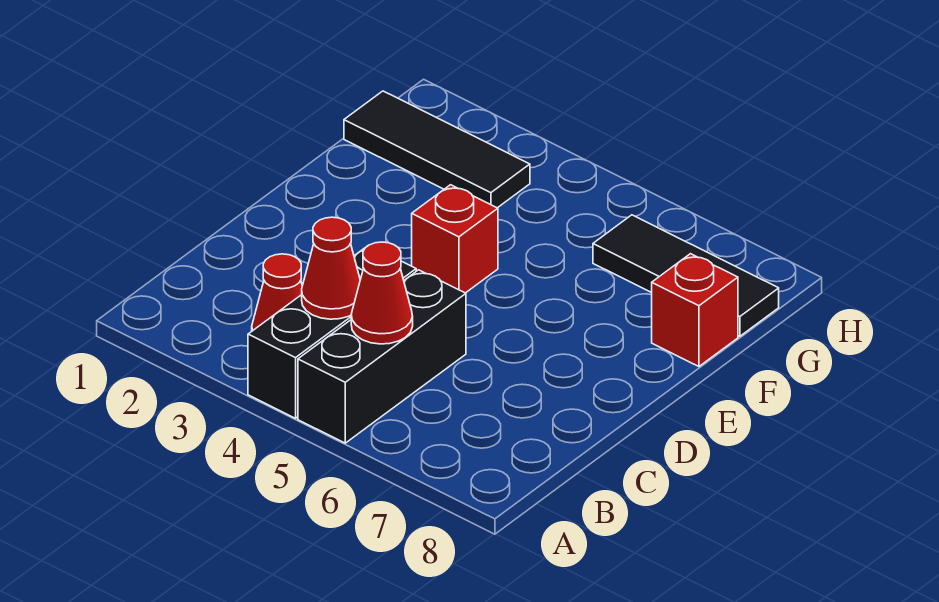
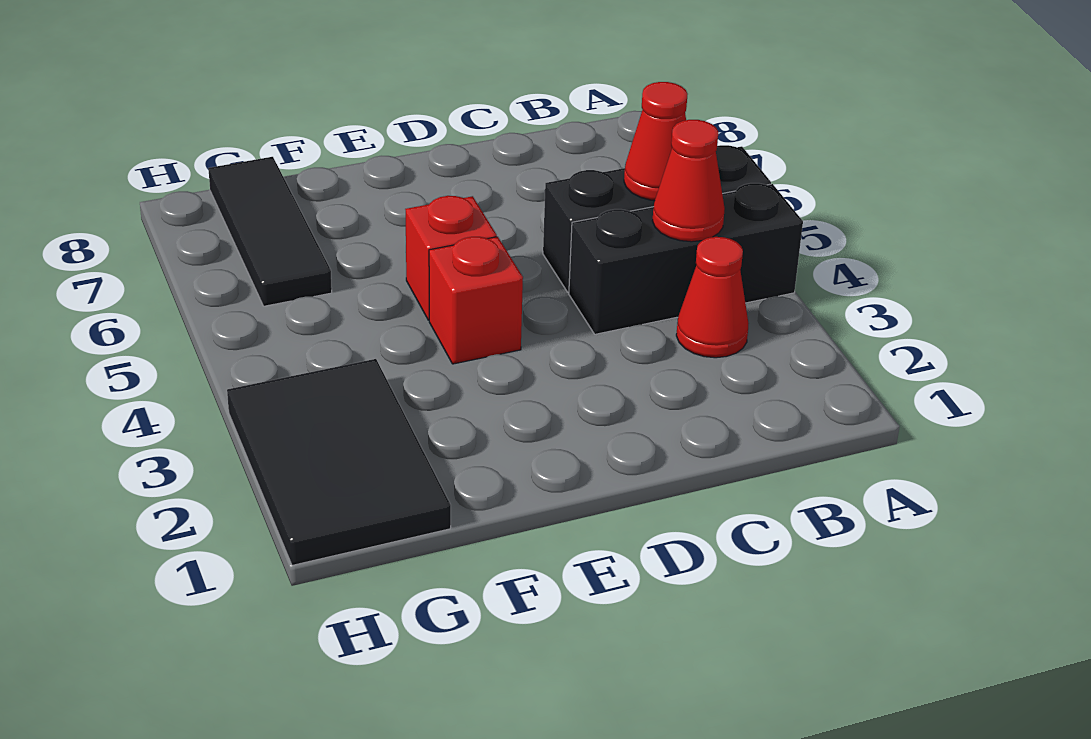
red brick F8 level 1 -> red brick E5 level 1
black tile G1:G3 level 1 -> black tile G1:H3 level 1

